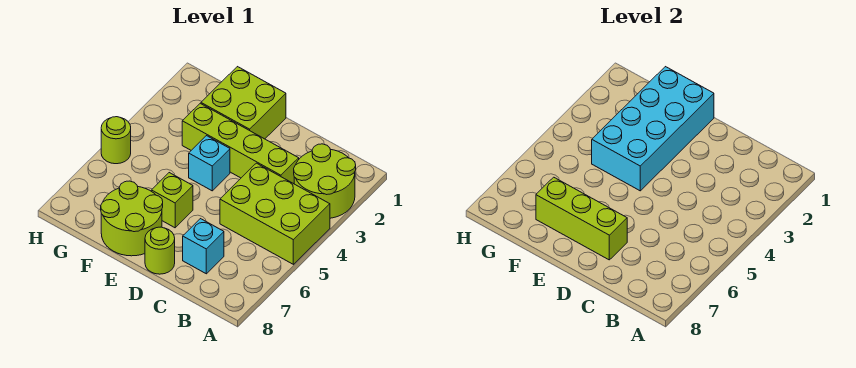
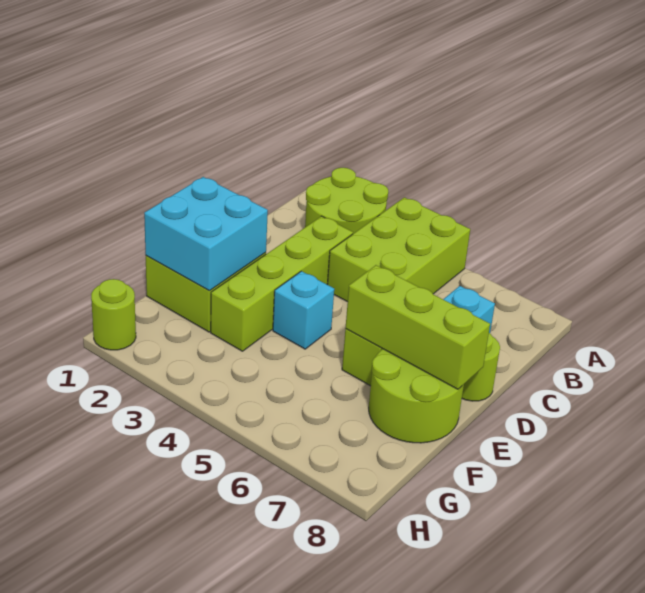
lime brick D7:F7 level 2 -> lime brick E6:E8 level 2
cyan brick E1:F4 level 2 -> cyan brick E1:F2 level 2
lime round brick H5 level 1 -> lime round brick H1 level 1

